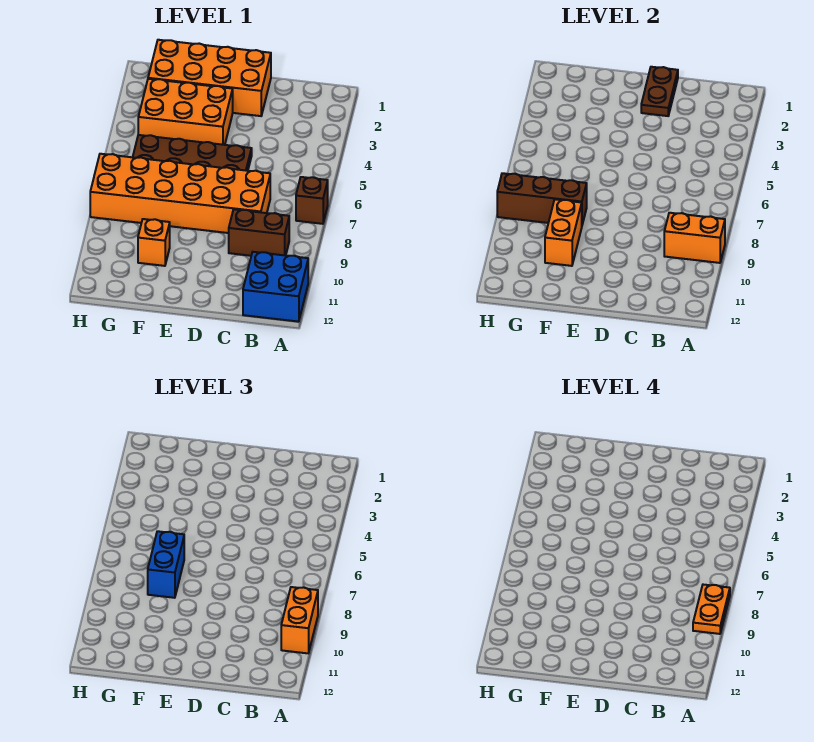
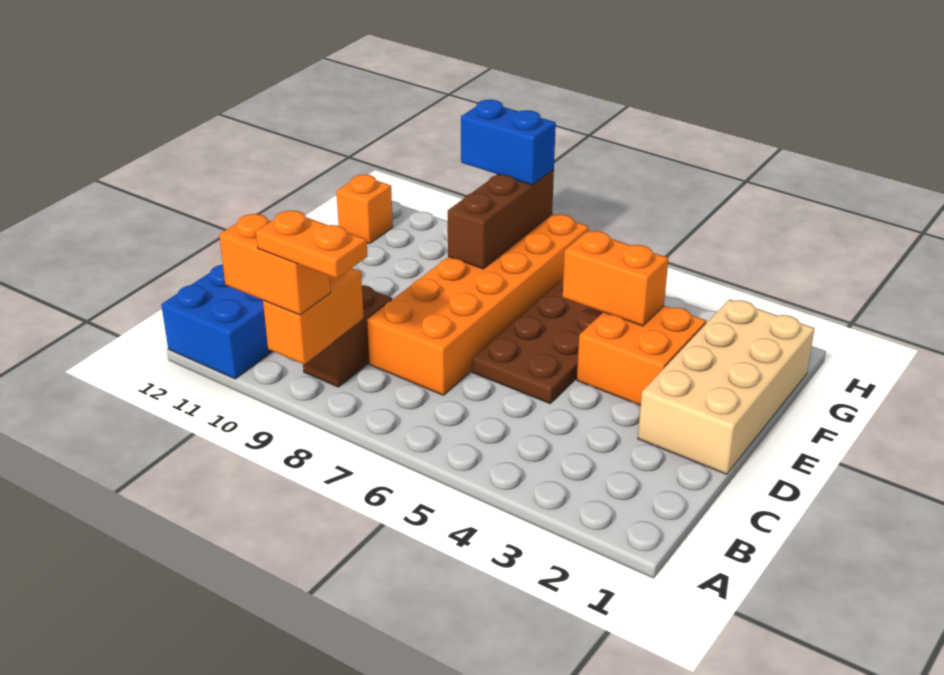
brown brick A7 level 1 -> none
orange brick D1:G2 level 1 -> tan brick D1:G2 level 1
brown plate D1:D2 level 2 -> none
orange brick E3:G4 level 1 -> orange brick E3:F4 level 1
blue brick F7:F8 level 3 -> blue brick H8:H9 level 3
orange brick F9:F10 level 2 -> orange brick F4:F5 level 2
orange brick F10 level 1 -> orange brick G12 level 1

